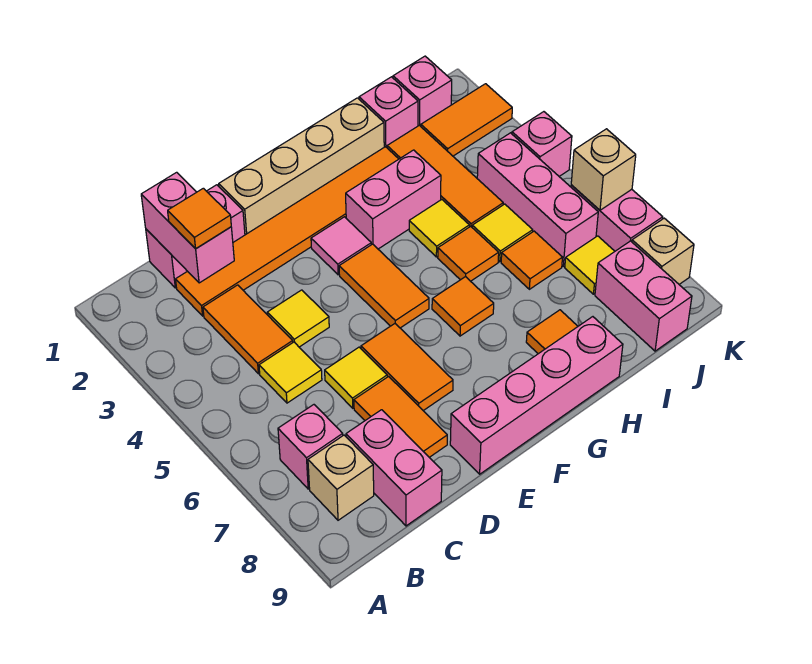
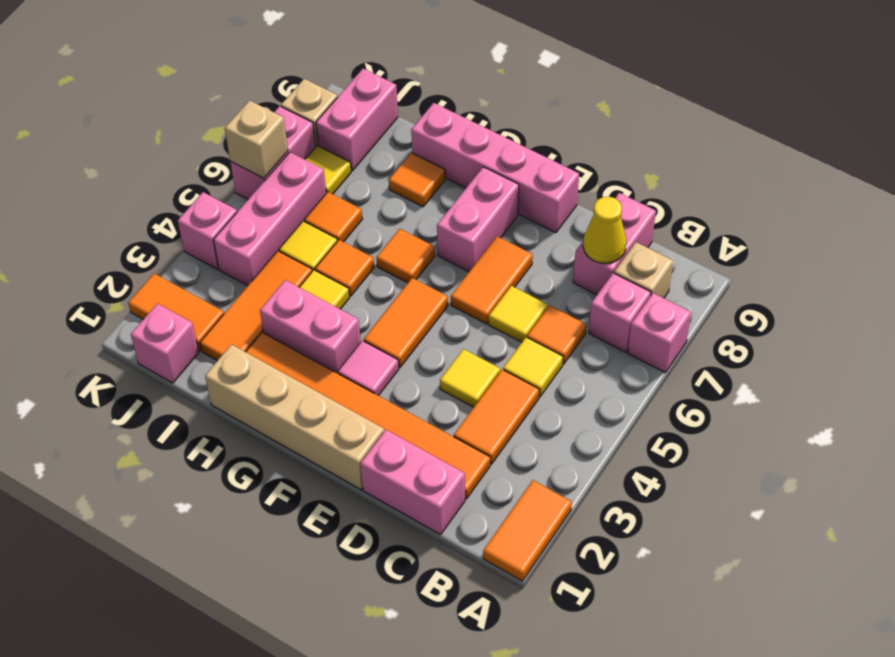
pink brick C1:C2 level 2 -> pink brick F7:F8 level 1
orange tile C2 level 3 -> orange tile C6 level 1
none -> yellow cone C8 level 2
orange tile D7:D8 level 1 -> orange tile A1:A2 level 1
pink brick I1 level 1 -> pink brick A7 level 1

